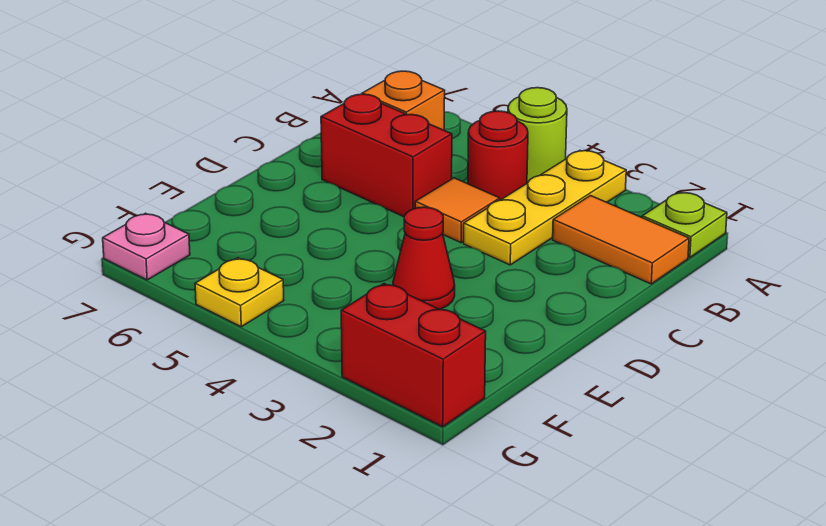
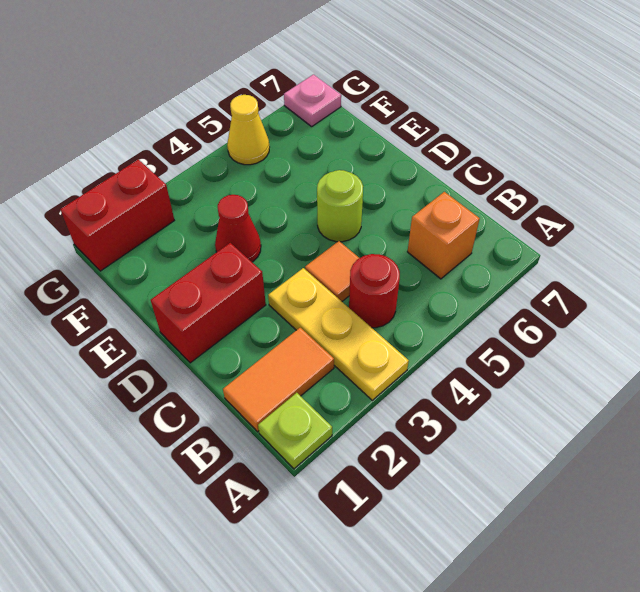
lime round brick A4 level 1 -> lime round brick D5 level 1
red brick C5:C6 level 1 -> red brick D1:D2 level 1
yellow plate G5 level 1 -> yellow cone G5 level 1

